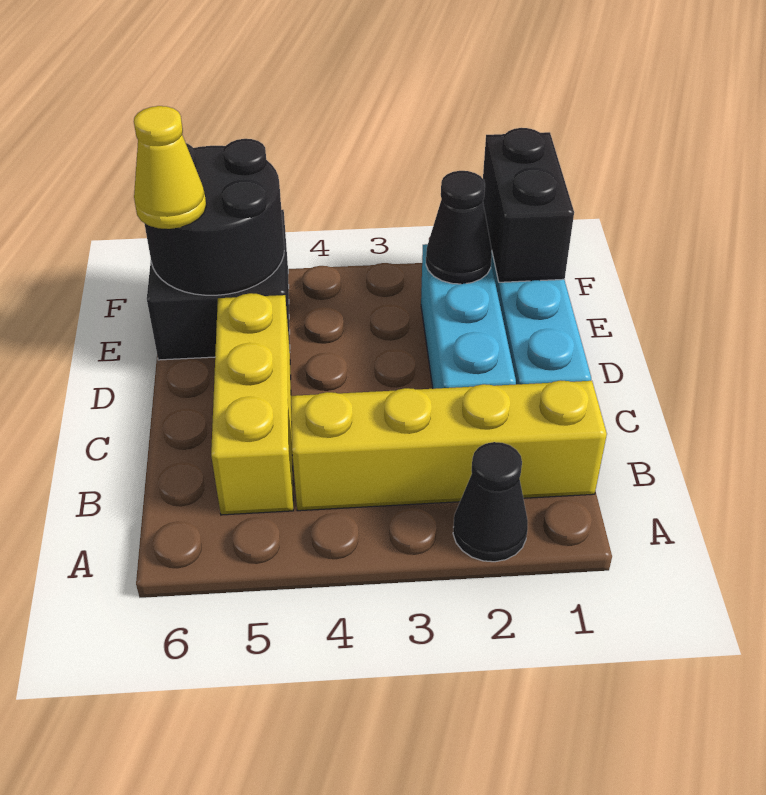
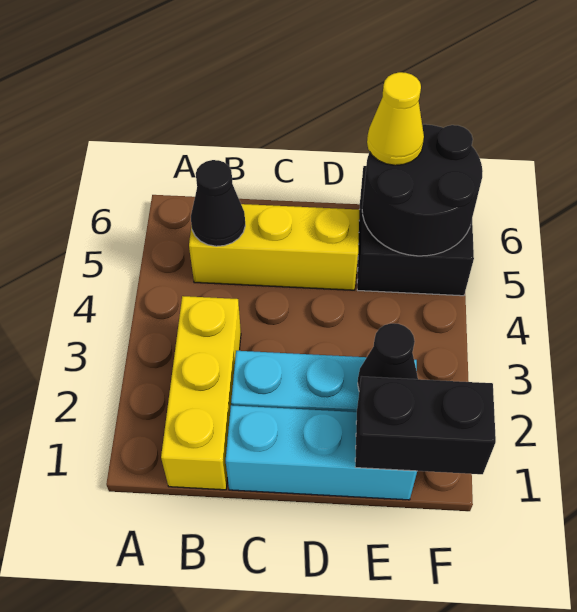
black cone A2 level 1 -> black cone B5 level 2
yellow brick B1:B4 level 1 -> yellow brick B1:B3 level 1

